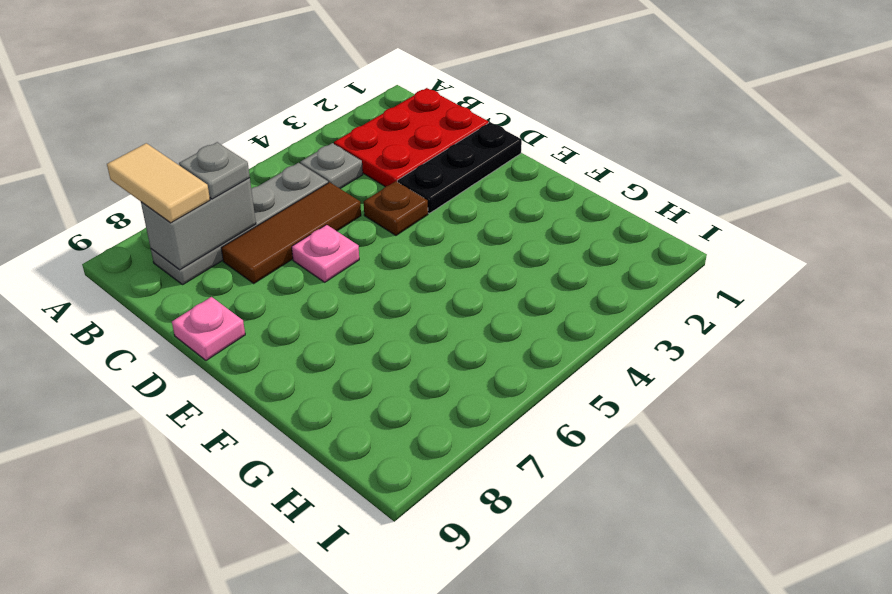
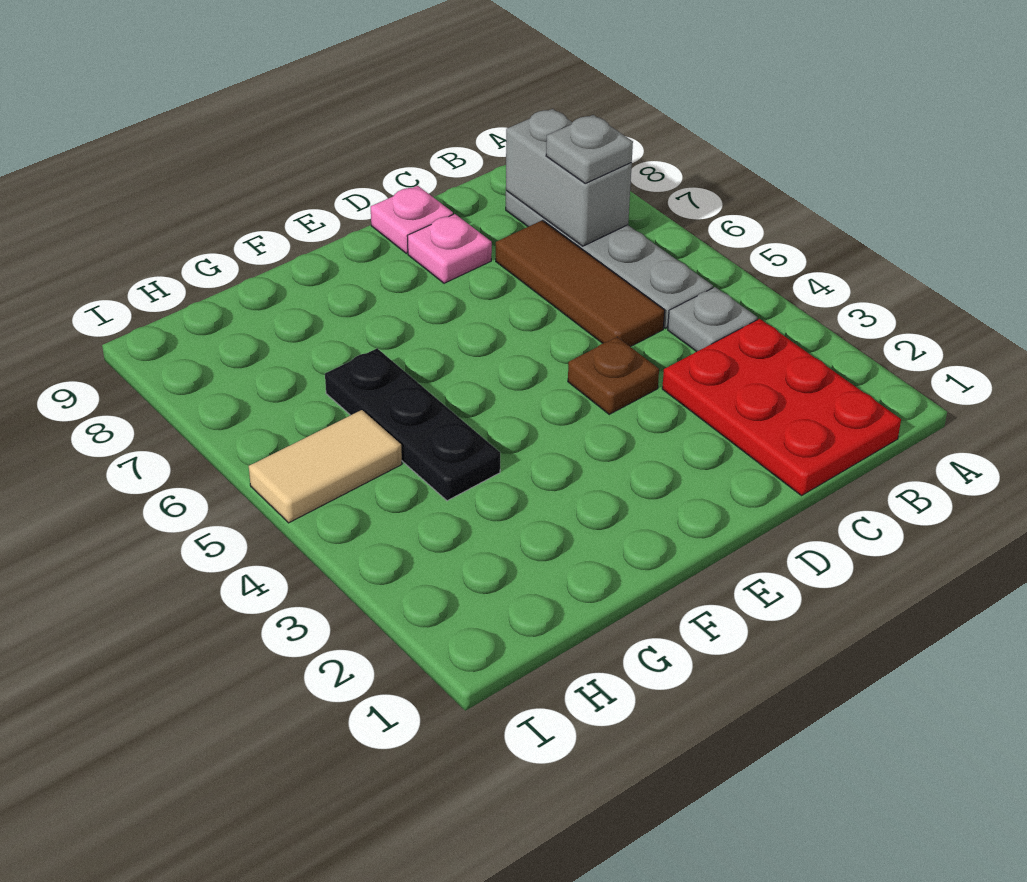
tan tile A8:B8 level 3 -> tan tile H5:I5 level 1
black plate D1:D3 level 1 -> black plate G4:G6 level 1
pink plate D6 level 1 -> pink plate D8 level 1

